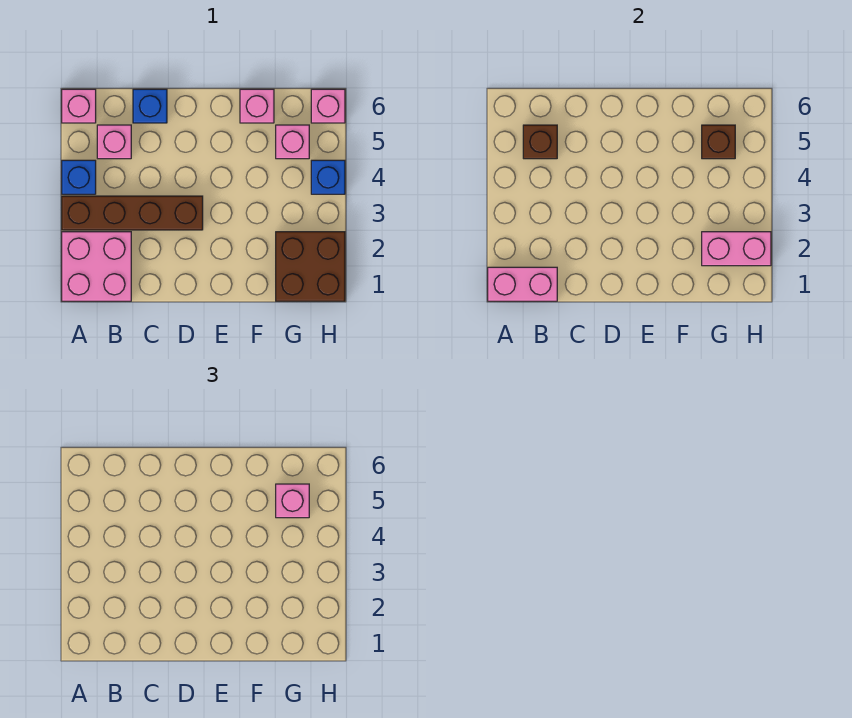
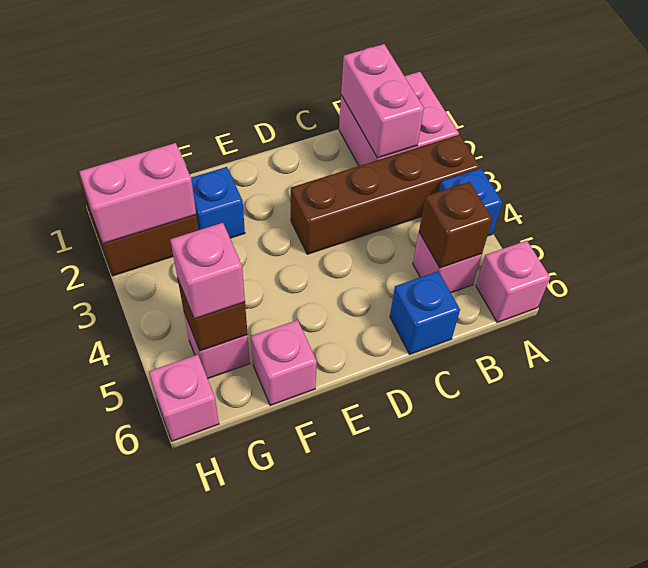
pink brick A1:B1 level 2 -> pink brick B1:B2 level 2
blue brick H4 level 1 -> blue brick F2 level 1

